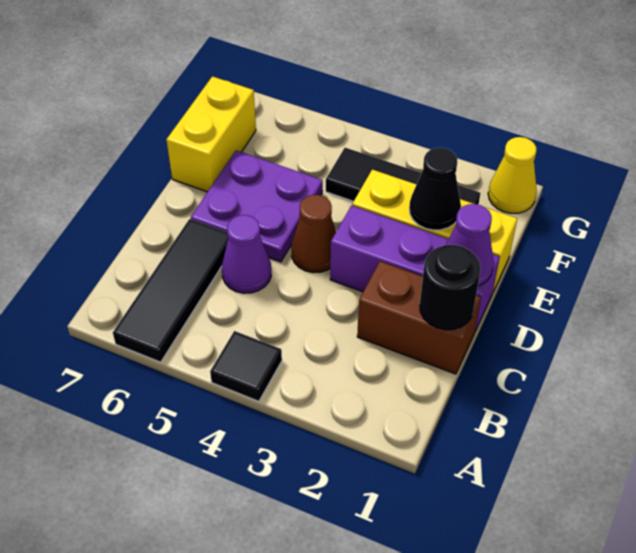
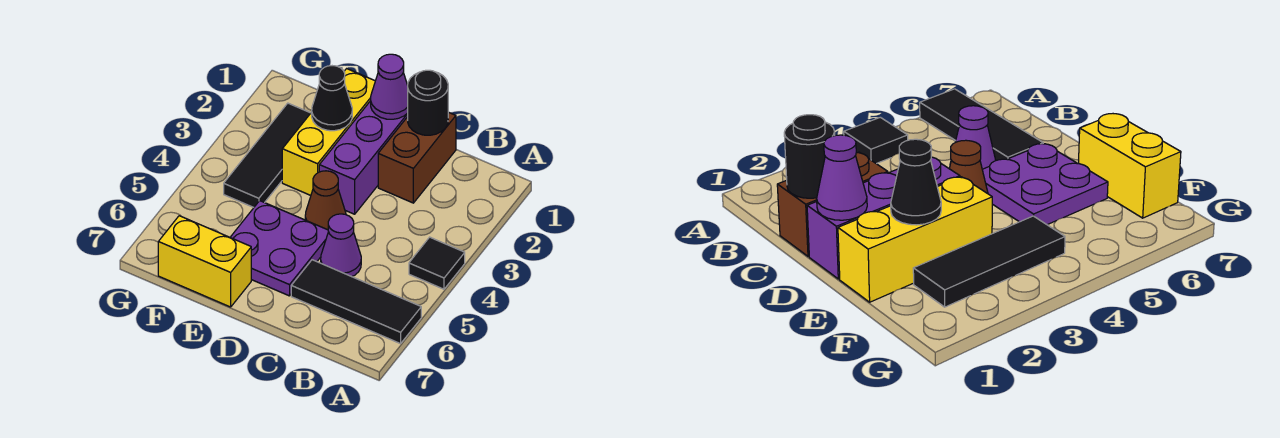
yellow cone G1 level 1 -> none

